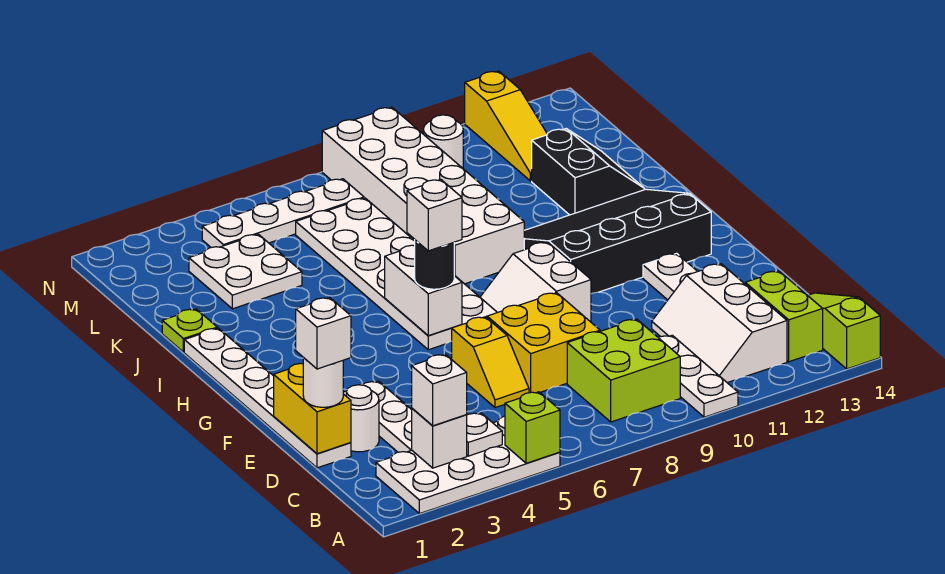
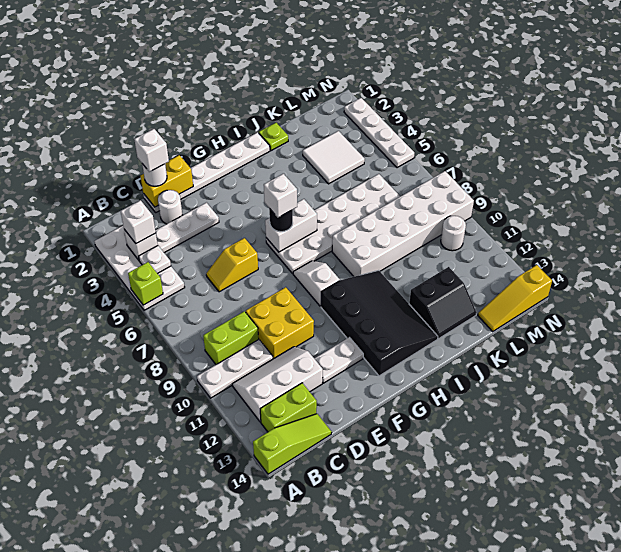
lime brick B8:C9 level 1 -> lime brick B9:C9 level 1
yellow brick D7:E8 level 1 -> yellow brick D9:E10 level 1
white slope F8:G9 level 1 top 9 -> white slope G8:G9 level 1 top 9
white plate K3:L4 level 1 -> white tile K3:L4 level 1
yellow slope L12:N12 level 1 top N -> yellow slope L14:N14 level 1 top N
white plate M4:M7 level 1 -> white plate N2:N5 level 1

